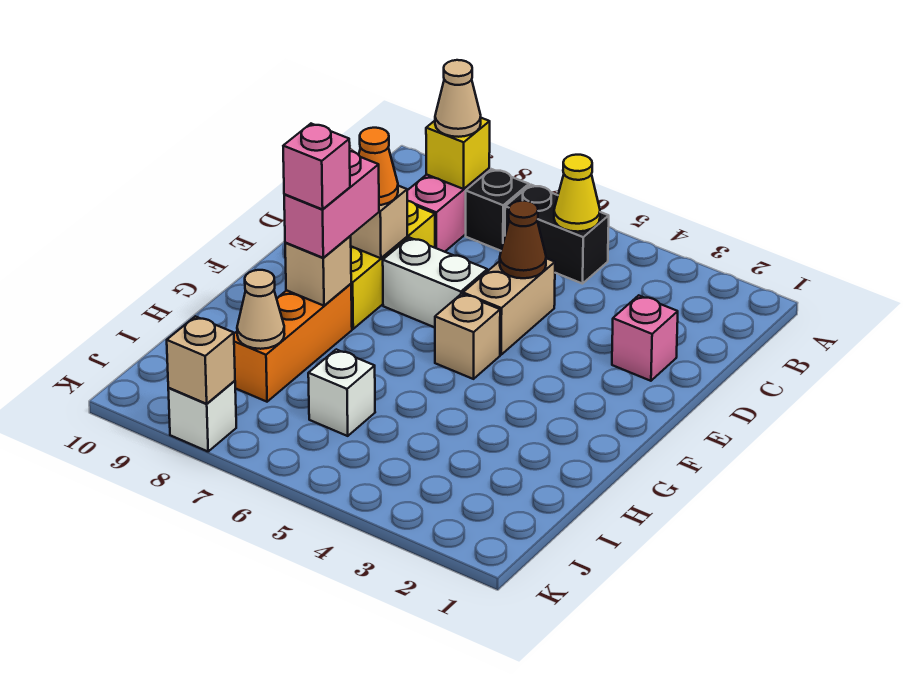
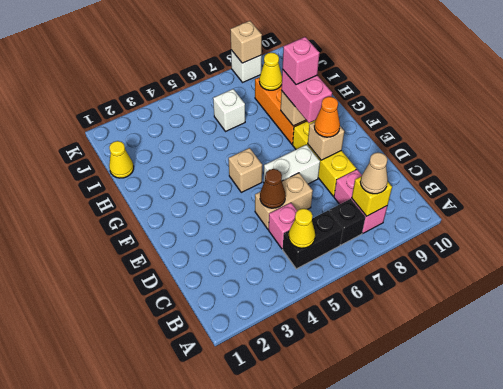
pink brick D2 level 1 -> pink brick C5 level 1
tan brick D5:E5 level 1 -> tan brick D5:D6 level 1
none -> yellow cone I1 level 1
tan cone I8 level 2 -> yellow cone I8 level 2

